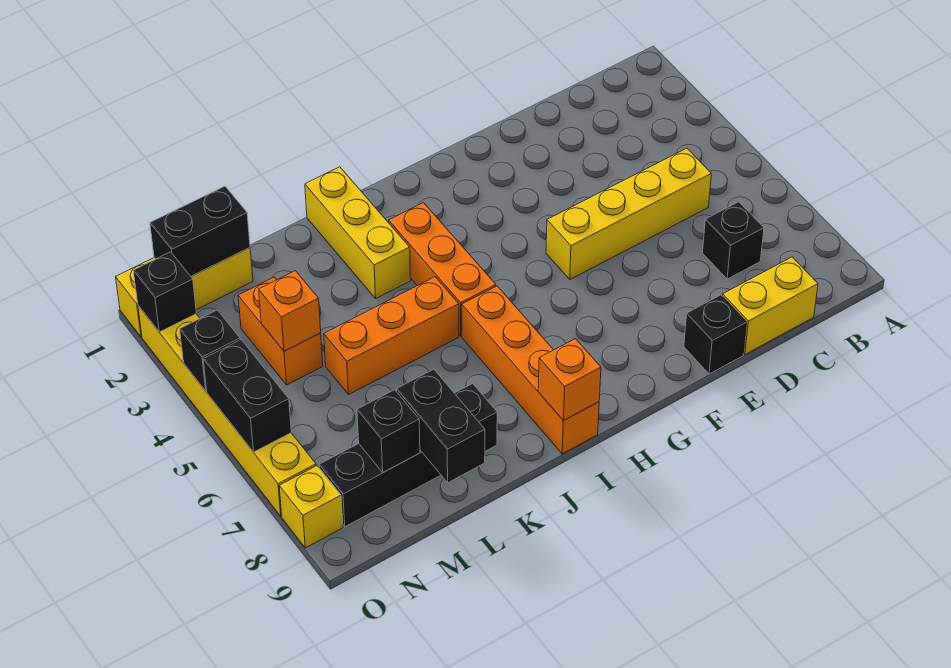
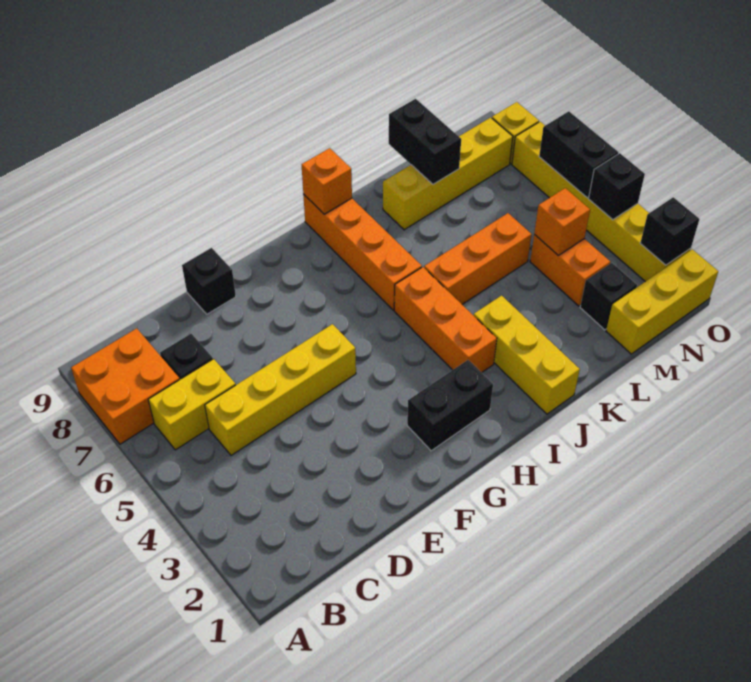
none -> orange brick A7:B8 level 1
yellow brick C9:D9 level 1 -> yellow brick B6:C6 level 1
black brick K8:N8 level 1 -> yellow brick K8:N8 level 1
black brick M1:N1 level 2 -> black brick G2:H2 level 1
black brick M8 level 2 -> black brick M2 level 1

